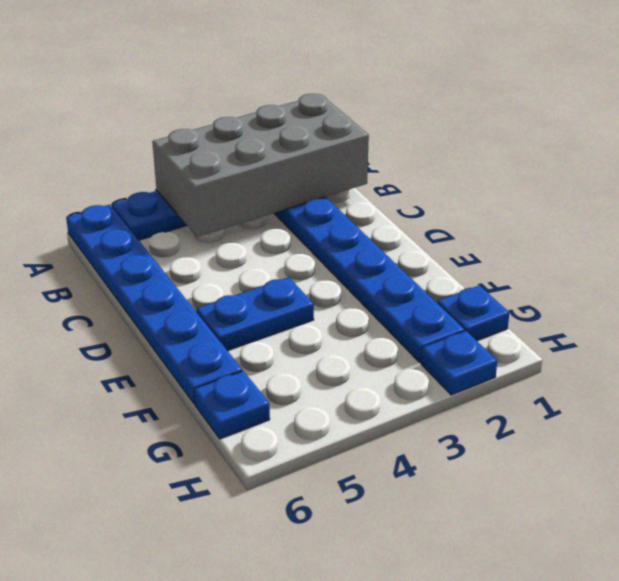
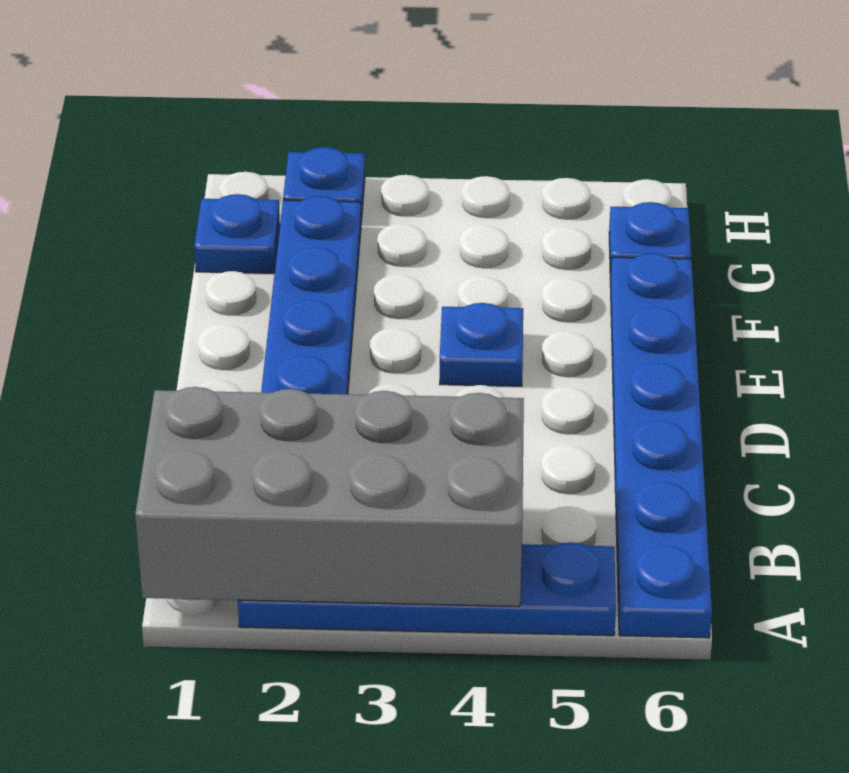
blue plate E4:E5 level 1 -> blue plate E4 level 1

